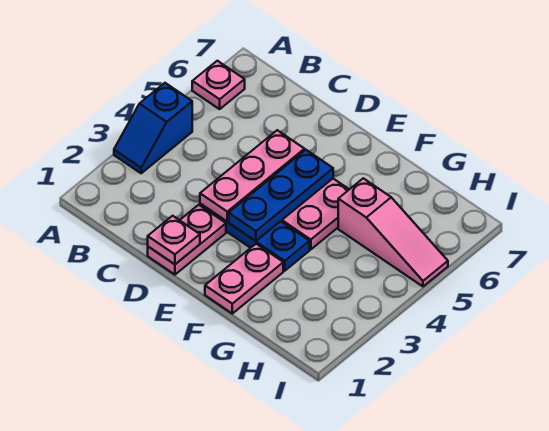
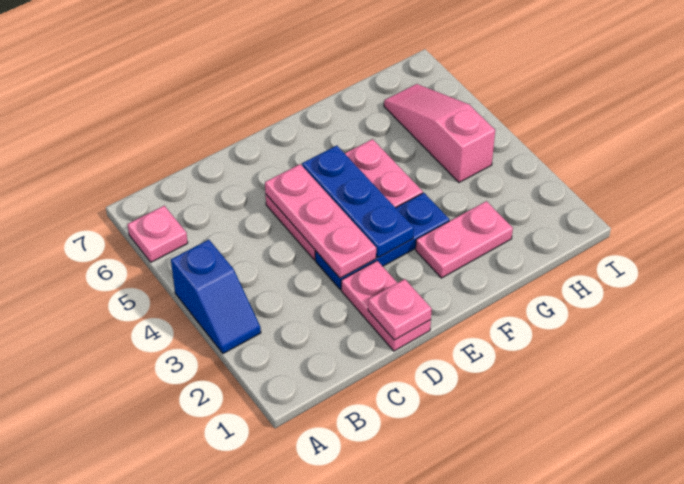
pink plate F1:F2 level 1 -> pink plate F2:G2 level 1
pink slope G5:I5 level 1 top G -> pink slope H4:H6 level 1 top 4

